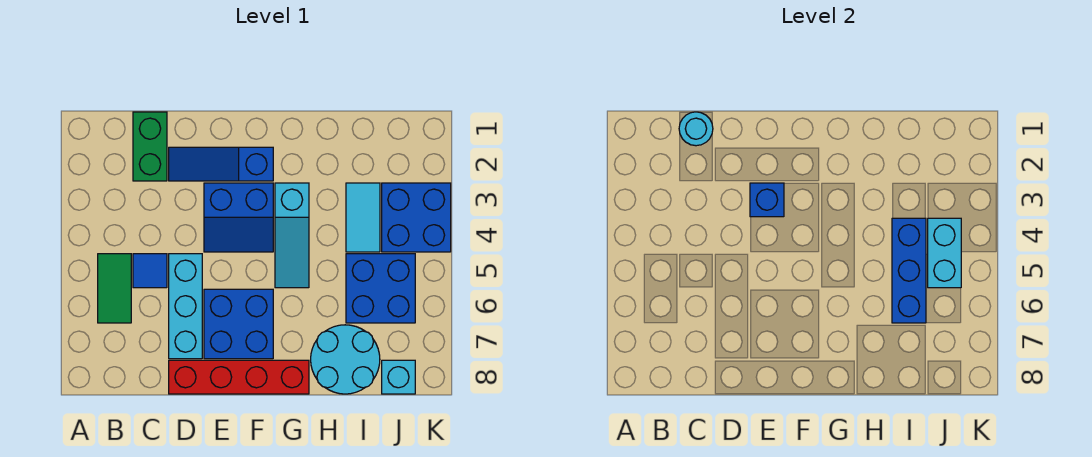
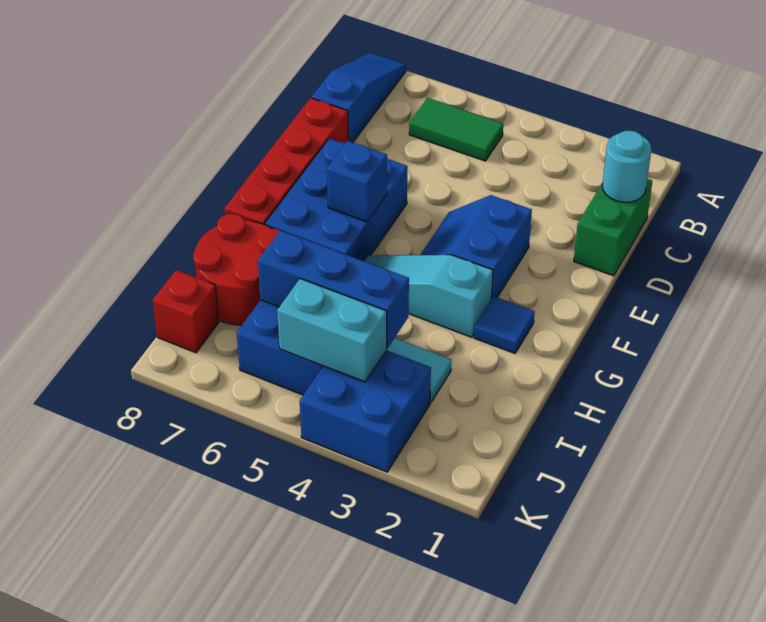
green brick C1:C2 level 1 -> green brick C1:D1 level 1
blue tile C5 level 1 -> blue tile G2 level 1
blue slope D2:F2 level 1 top F -> blue slope A8:C8 level 1 top C
cyan brick D5:D7 level 1 -> none
blue brick E3 level 2 -> blue brick F6 level 2
blue brick E6:F7 level 1 -> blue brick E6:G7 level 1
cyan round brick H7:I8 level 1 -> red round brick H7:I8 level 1
cyan brick J8 level 1 -> red brick J8 level 1

